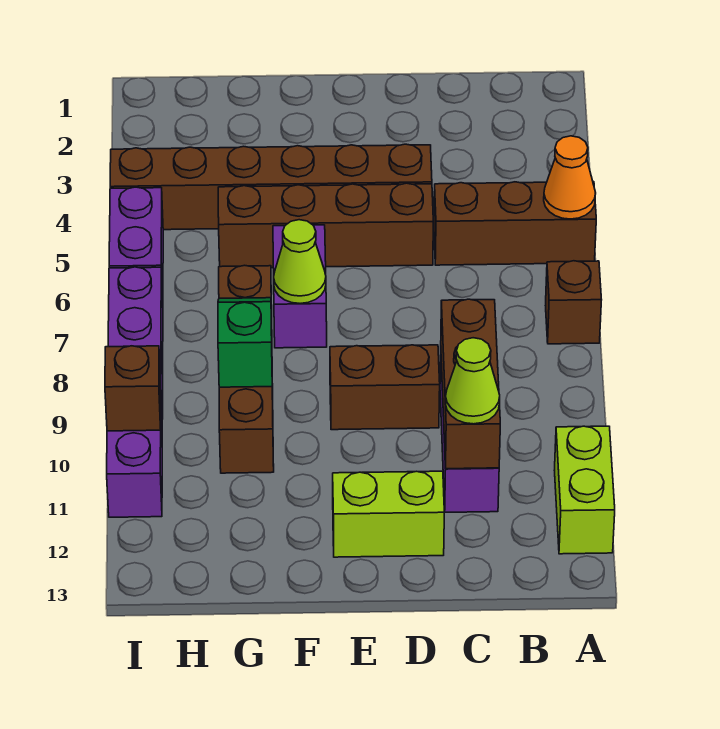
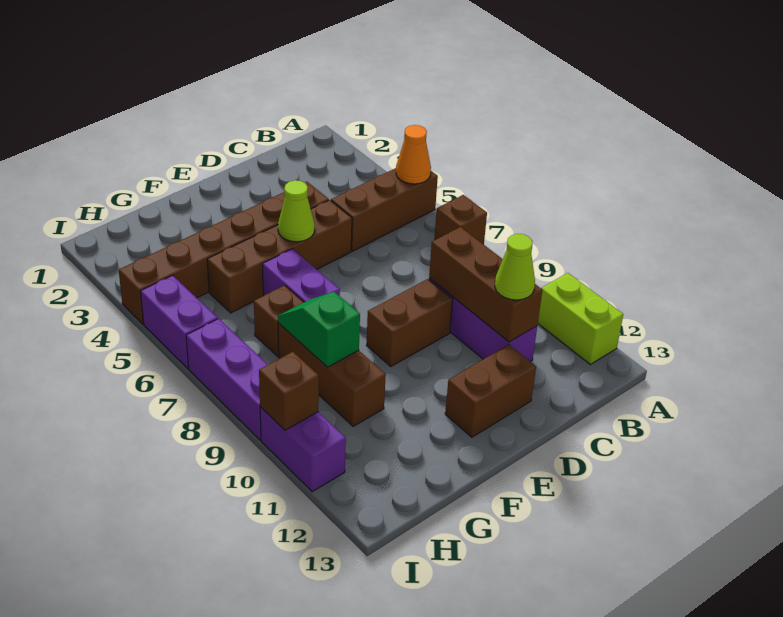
lime brick D12:E12 level 1 -> brown brick D12:E12 level 1
lime cone F7 level 2 -> lime cone E5 level 2

